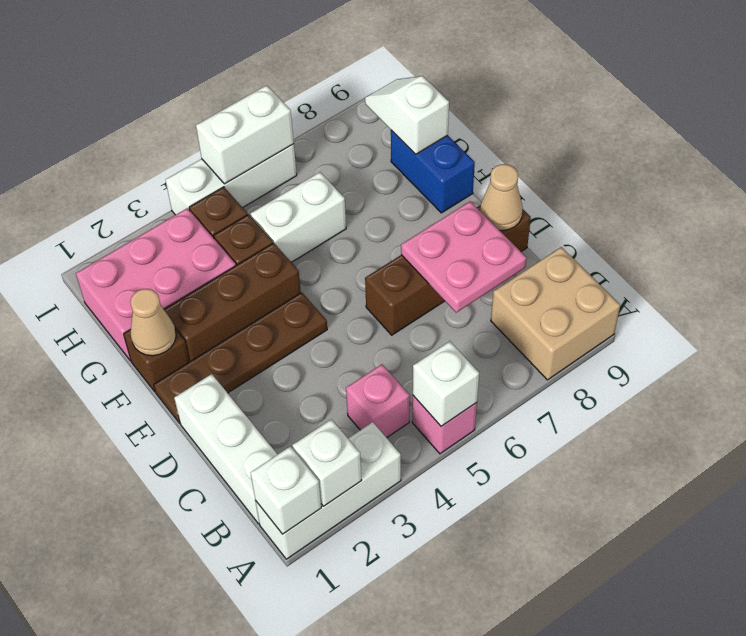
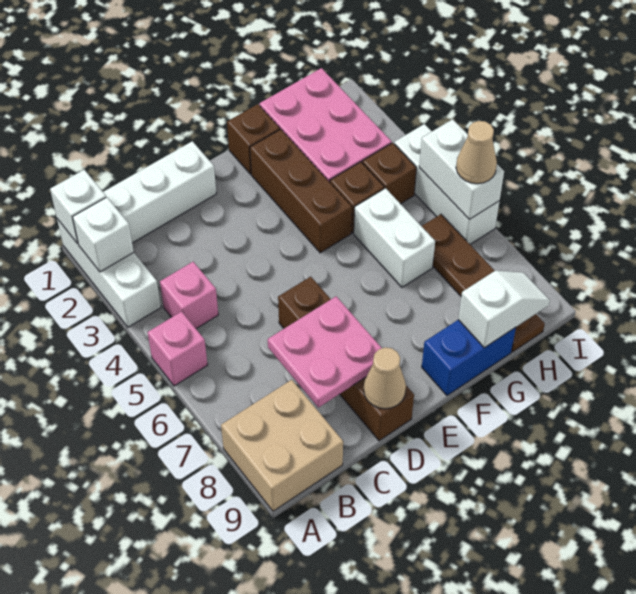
white brick A5 level 2 -> none
brown plate E1:E4 level 1 -> brown plate H6:H9 level 1
tan cone F1 level 2 -> tan cone I6 level 3

